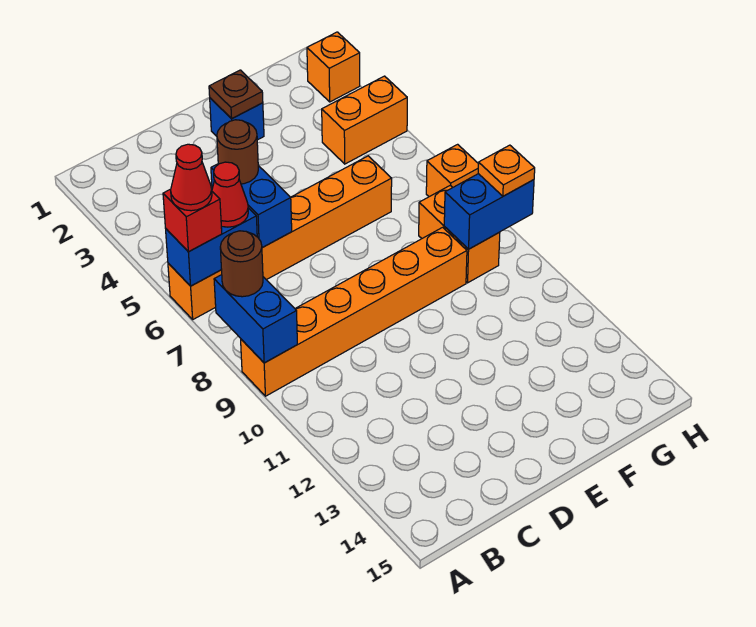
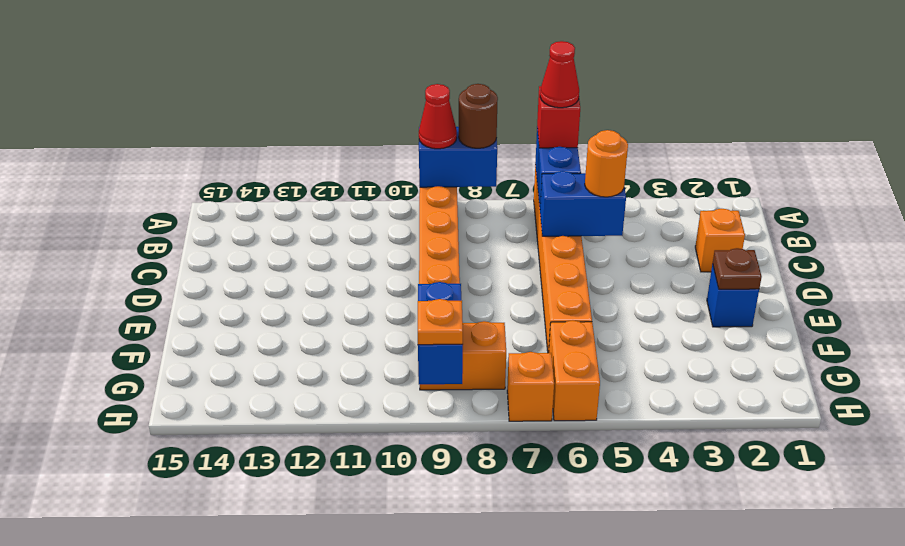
red cone B6 level 3 -> red cone A9 level 3
brown round brick C5 level 3 -> orange round brick C5 level 3
orange brick G4:H4 level 1 -> orange brick G6:H6 level 1
orange brick H2 level 1 -> orange brick C2 level 1

